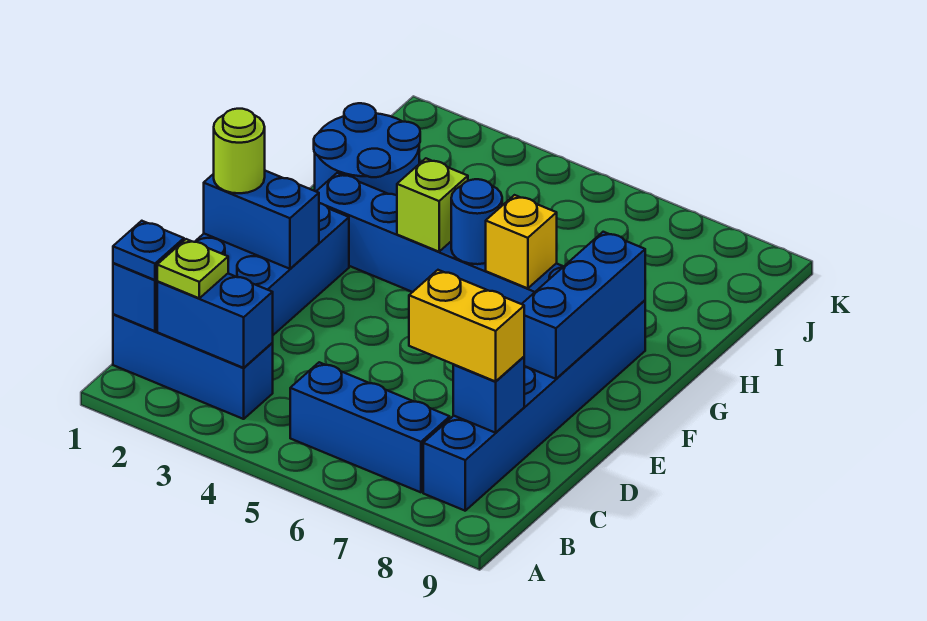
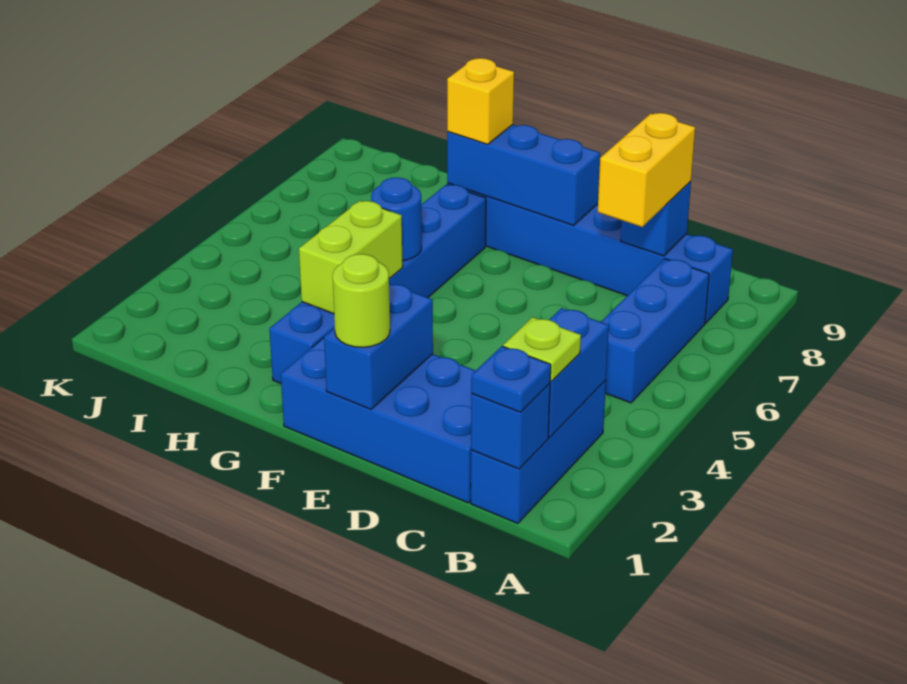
lime brick G4 level 2 -> lime brick G3:G4 level 2
yellow brick G6 level 2 -> yellow brick G8 level 3
blue round brick H1:I2 level 1 -> none

